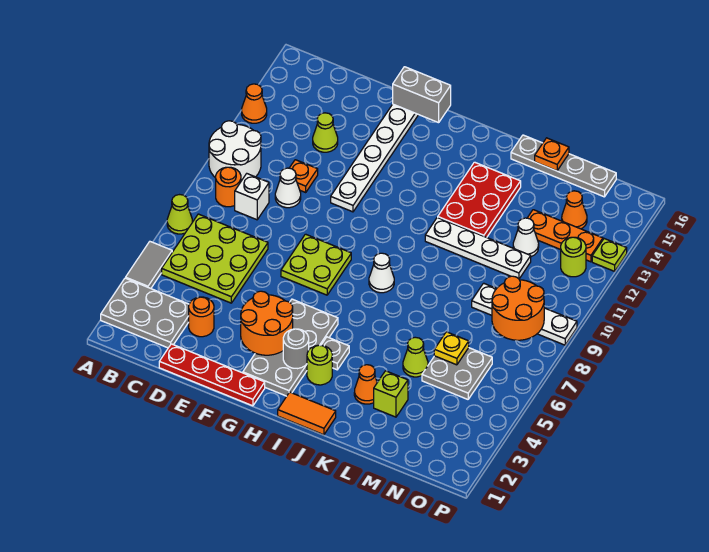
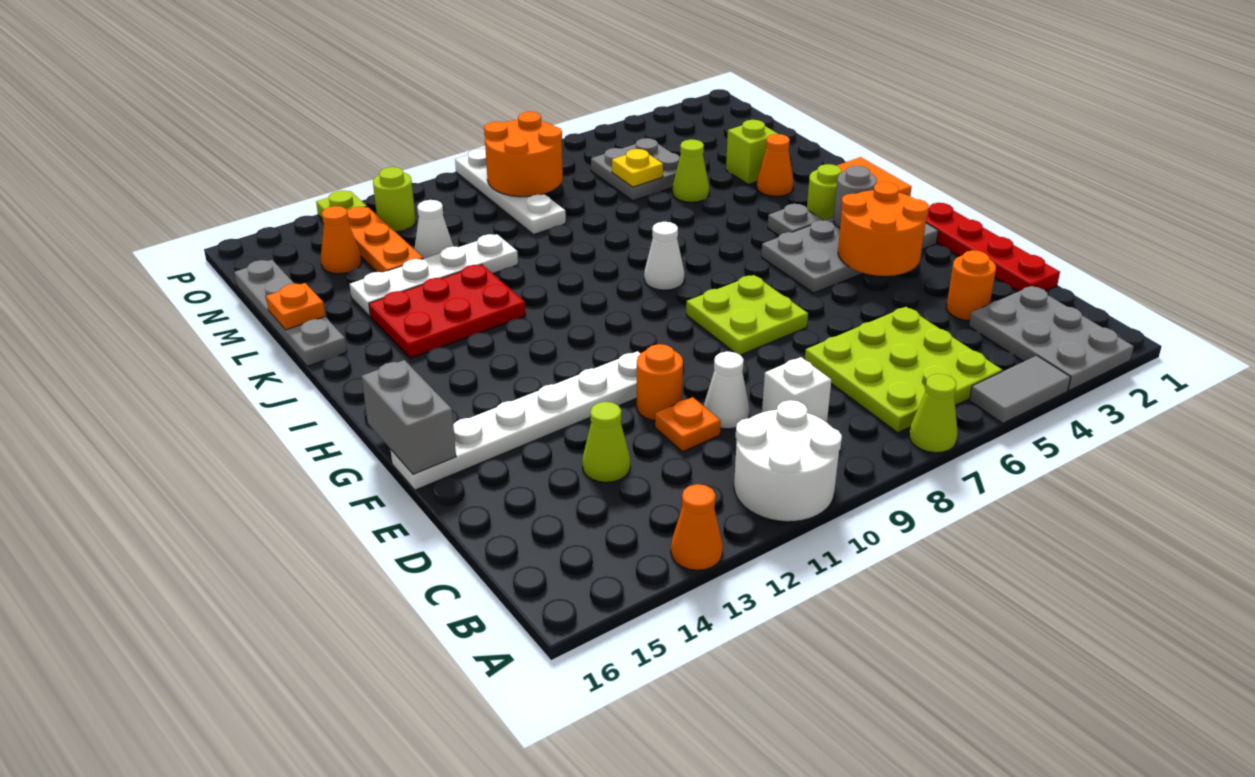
orange round brick B9 level 1 -> orange round brick E11 level 1
white plate J11:M11 level 1 -> white plate L11:L14 level 1

